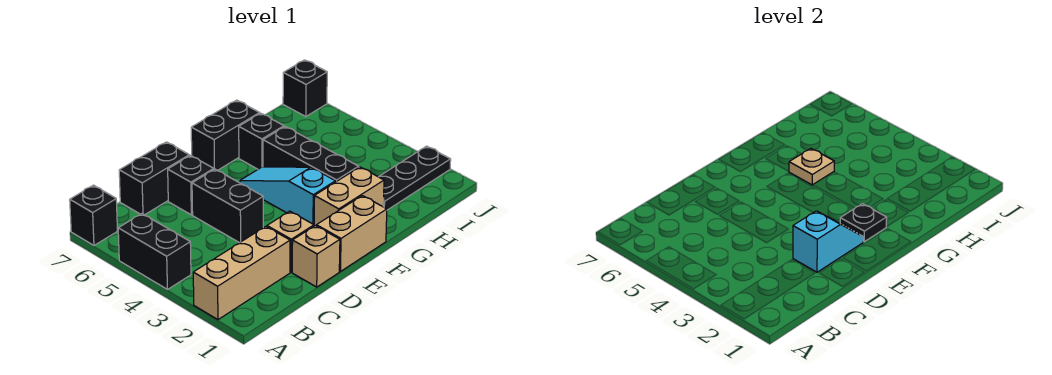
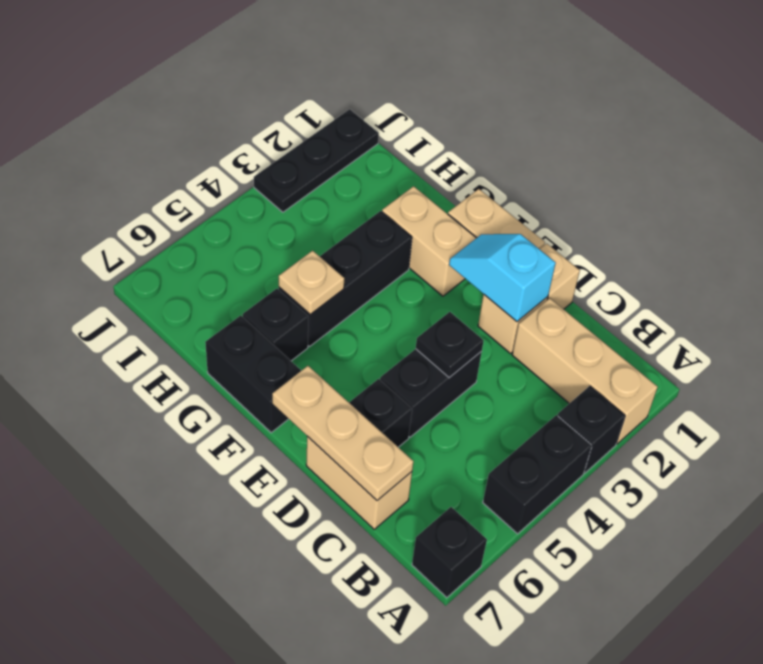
black brick C7:D7 level 1 -> tan brick C7:D7 level 1
none -> tan plate C7:E7 level 2
black plate F2 level 2 -> black plate D4 level 2
cyan slope F3:F5 level 1 top 3 -> none
black plate H2:J2 level 1 -> black plate J1:J3 level 1
black brick J7 level 1 -> black brick A3 level 1

